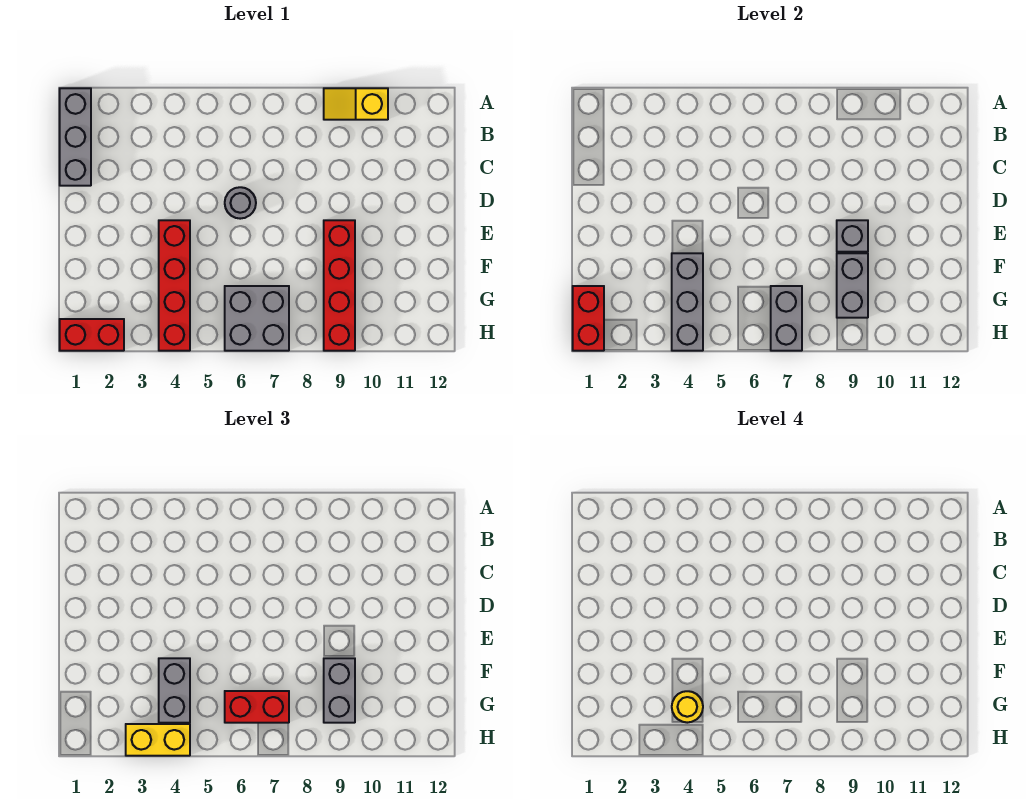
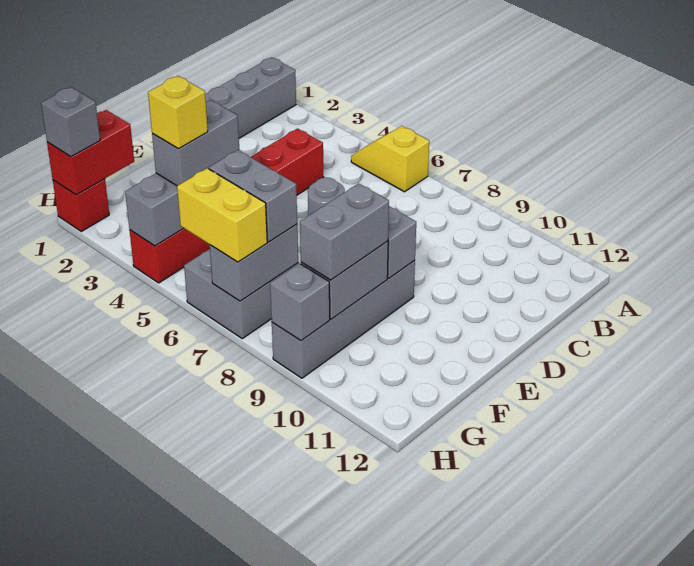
yellow slope A9:A10 level 1 top 10 -> yellow slope A5:A6 level 1 top 6
red brick E4:H4 level 1 -> red brick C4:H4 level 1
red brick E9:H9 level 1 -> grey brick E9:H9 level 1
yellow round brick G4 level 4 -> yellow brick G4 level 4
red brick G6:G7 level 3 -> grey brick G6:G7 level 3
red brick H1:H2 level 1 -> red brick H1 level 1
none -> grey brick H1 level 3
yellow brick H3:H4 level 3 -> yellow brick H6:H7 level 3
none -> grey brick H9 level 2

